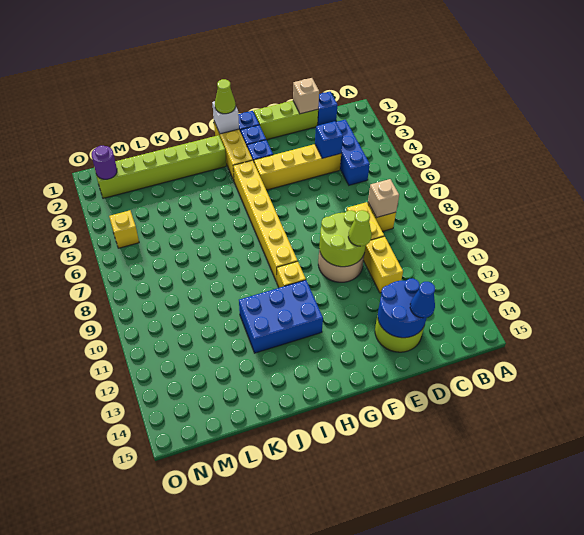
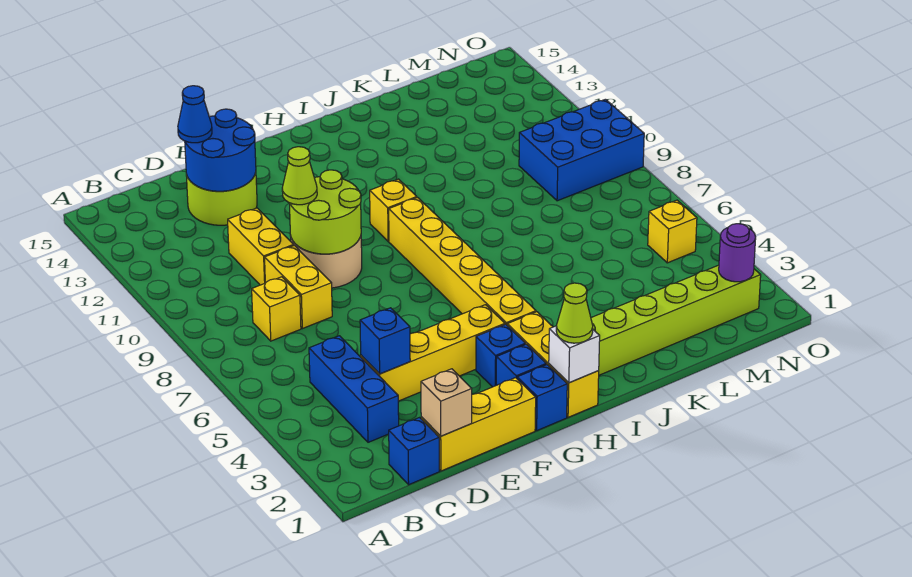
tan brick C8 level 2 -> none
lime brick D1:F1 level 1 -> yellow brick D1:F1 level 1
blue brick H11:J12 level 1 -> blue brick M9:O10 level 1

